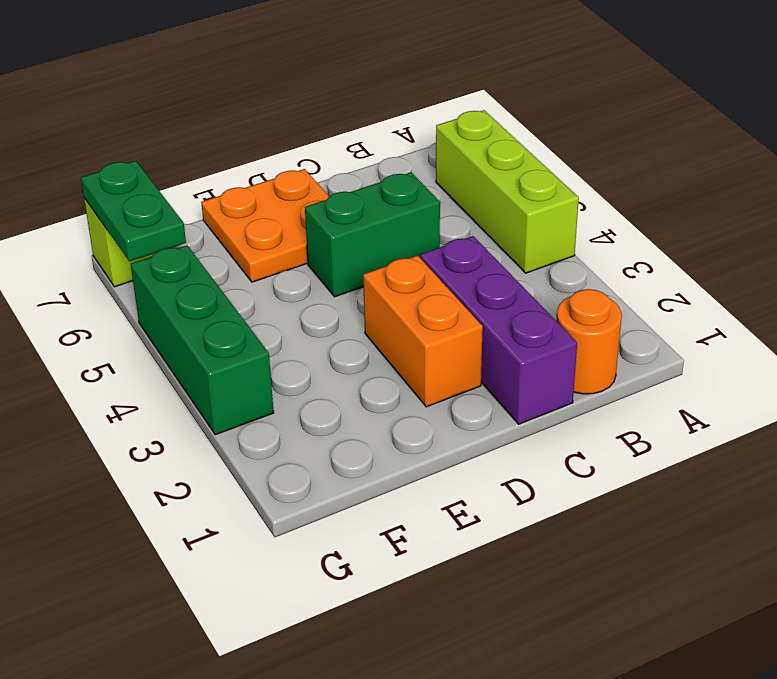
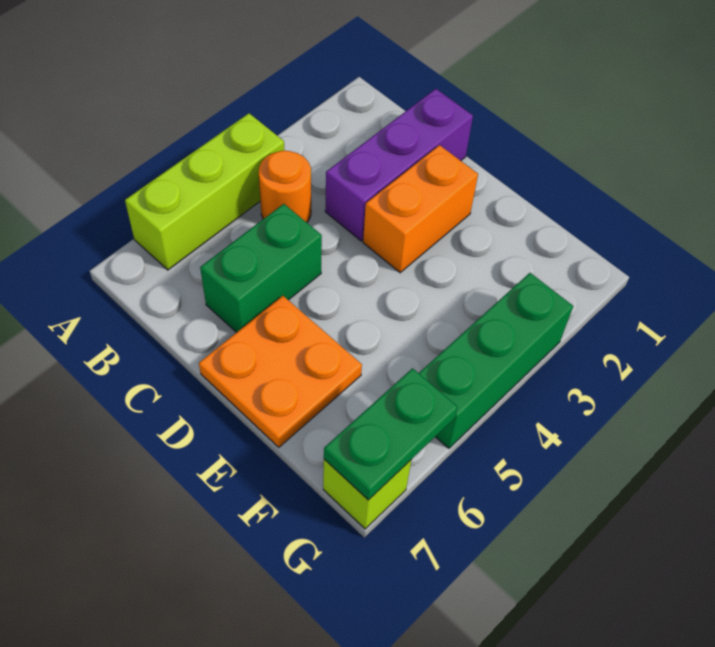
orange round brick B1 level 1 -> orange round brick B4 level 1
green brick C5:D5 level 1 -> green brick C5:C6 level 1

